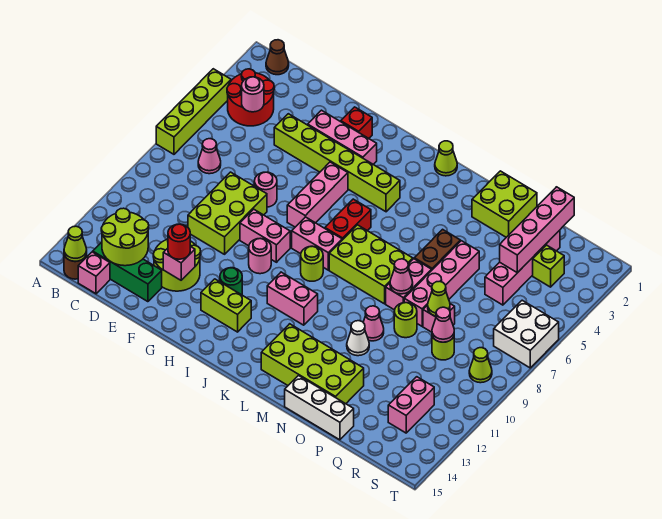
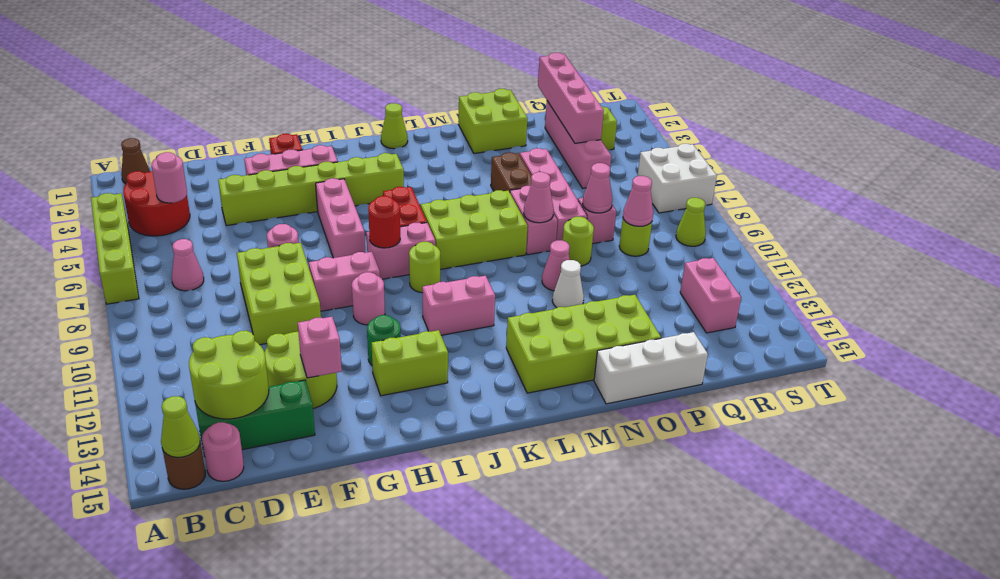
pink brick C15 level 1 -> pink round brick C15 level 1
red round brick F13 level 3 -> red round brick I8 level 2
lime cone P8 level 2 -> pink cone P8 level 2

